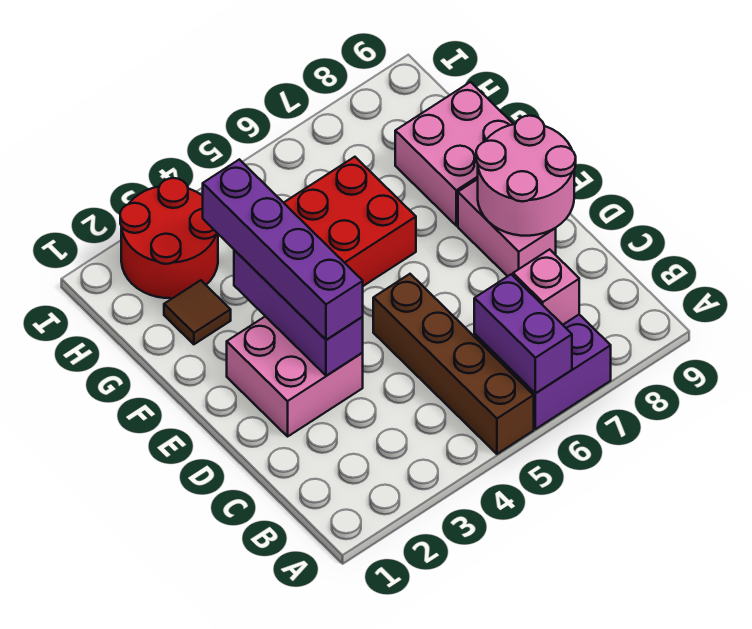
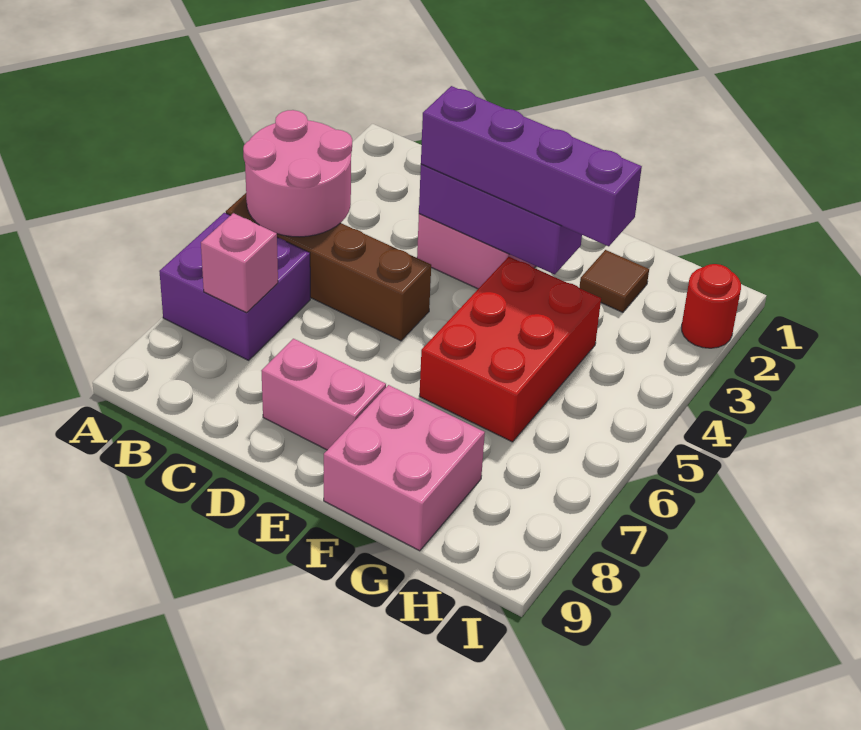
purple brick A6:B6 level 2 -> none
pink round brick D8:E9 level 2 -> pink round brick A4:B5 level 2
red round brick H2:I3 level 1 -> red round brick I2 level 1

